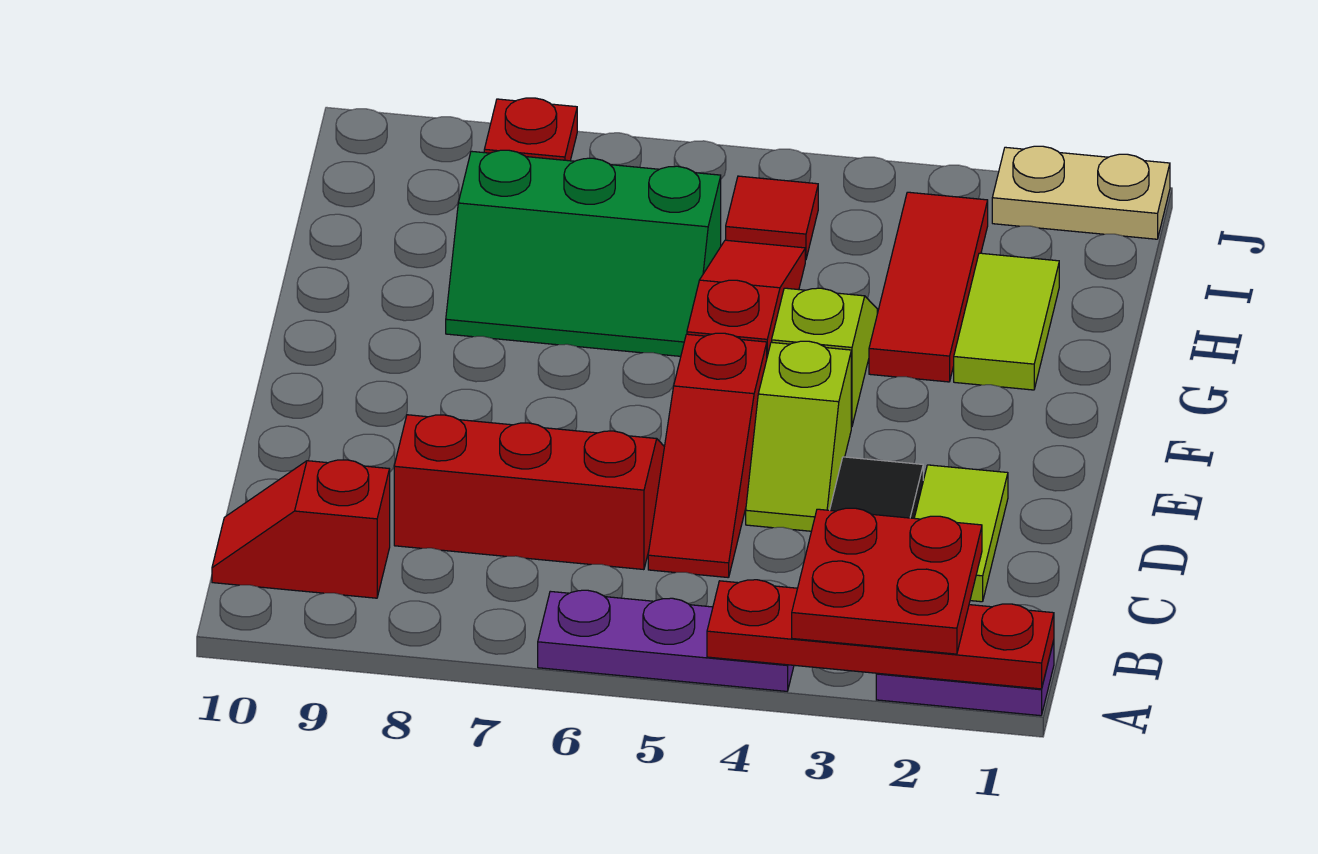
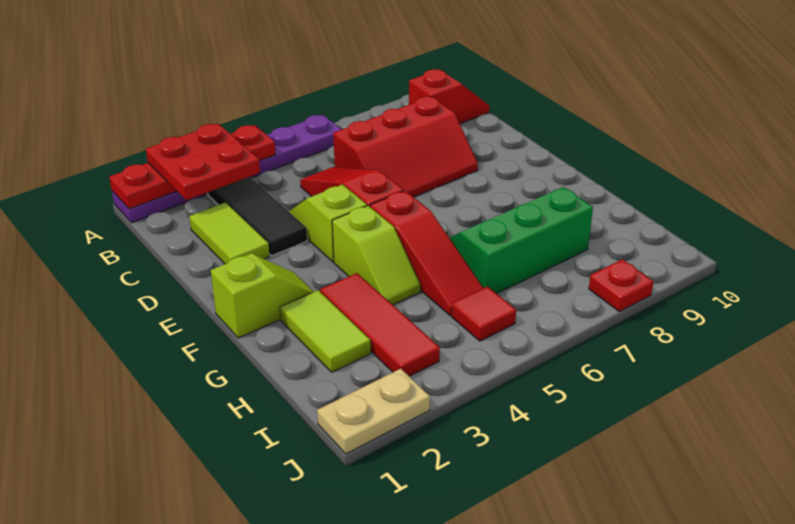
none -> lime slope F1:F2 level 1 top 1

